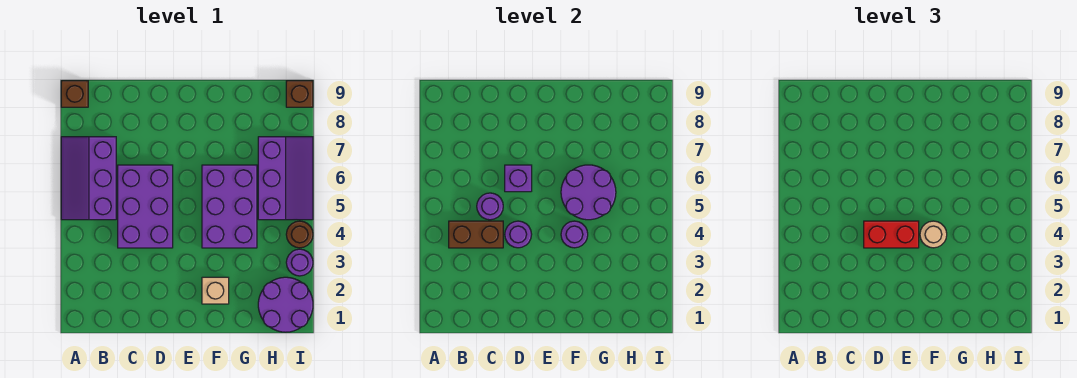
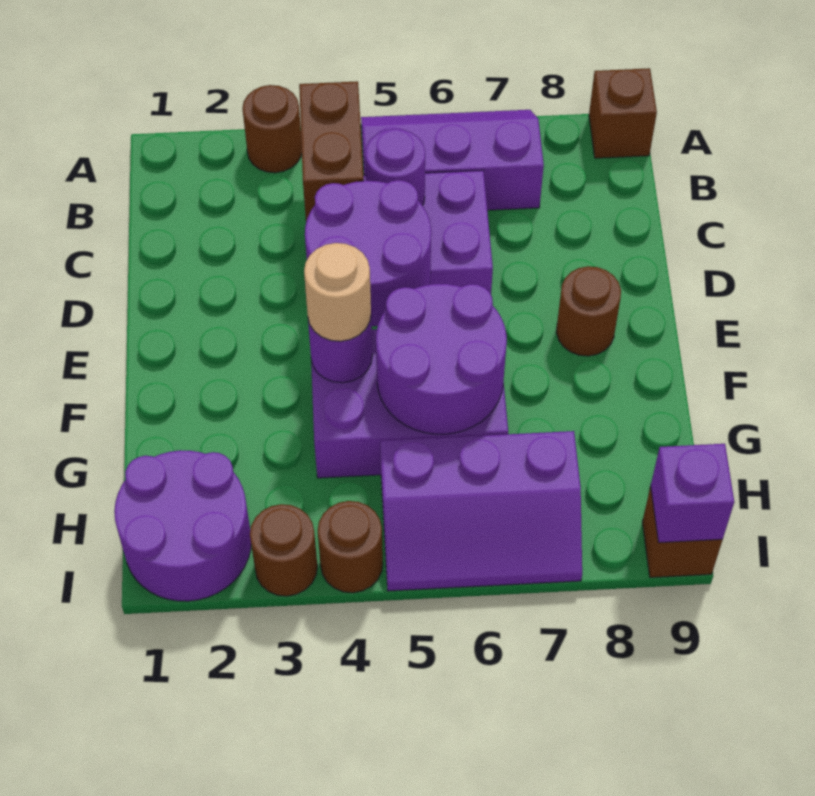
none -> brown round brick A3 level 1
purple round brick D4 level 2 -> purple round brick D4:E5 level 2
red brick D4:E4 level 3 -> none
purple brick D6 level 2 -> purple brick I9 level 2
none -> brown round brick E8 level 1
tan brick F2 level 1 -> none
purple round brick I3 level 1 -> brown round brick I3 level 1

